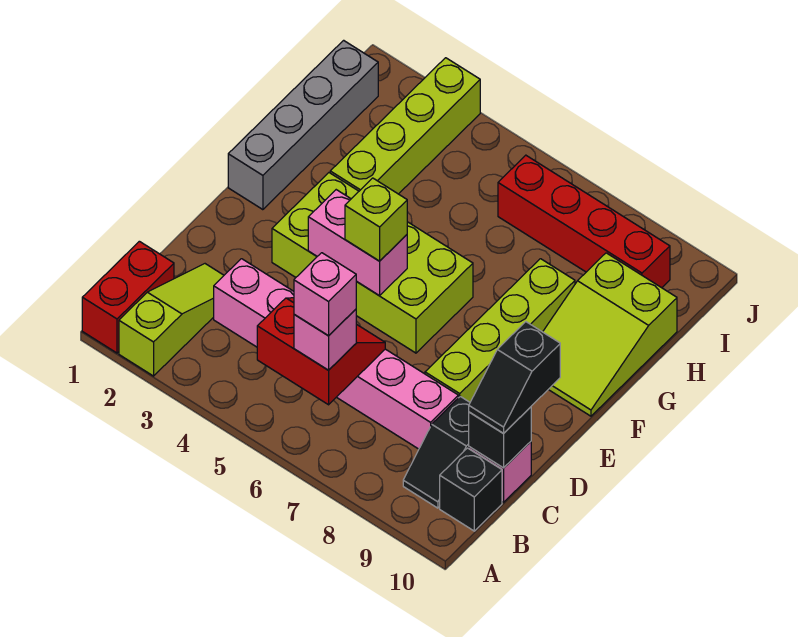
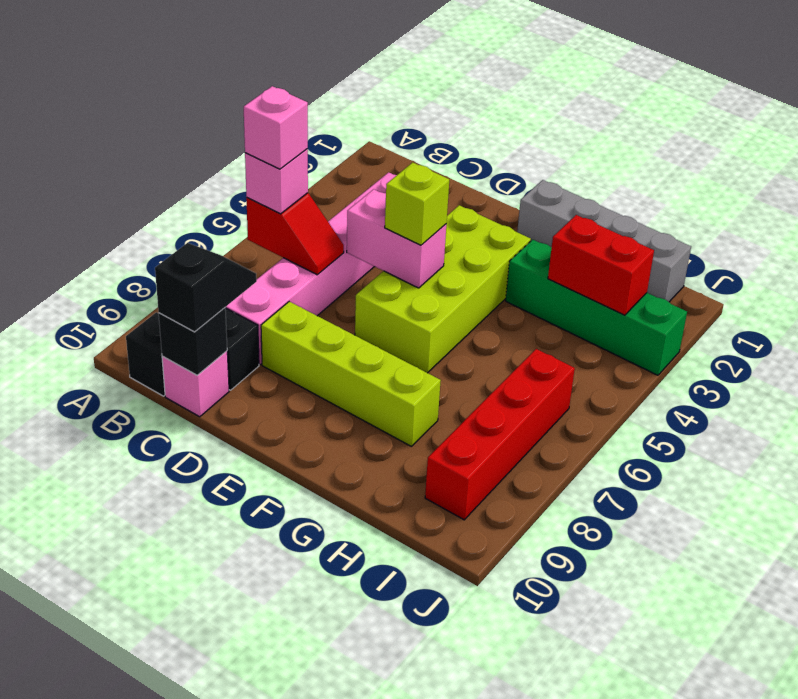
red brick A1:B1 level 1 -> red brick H3:I3 level 2
lime slope A2:C2 level 1 top A -> none
red slope B5:C6 level 2 top B -> red slope B6:C6 level 2 top B
black slope C10:D10 level 3 top D -> black slope C9:C10 level 3 top 10
pink brick E4:E5 level 2 -> pink brick D5:E5 level 2
lime slope F9:H10 level 1 top H -> none
lime brick G3:J3 level 1 -> green brick G3:J3 level 1

